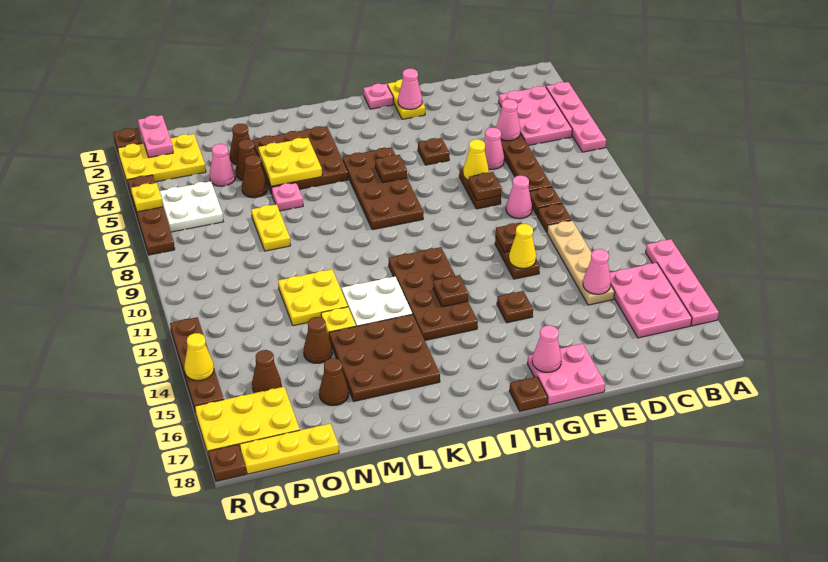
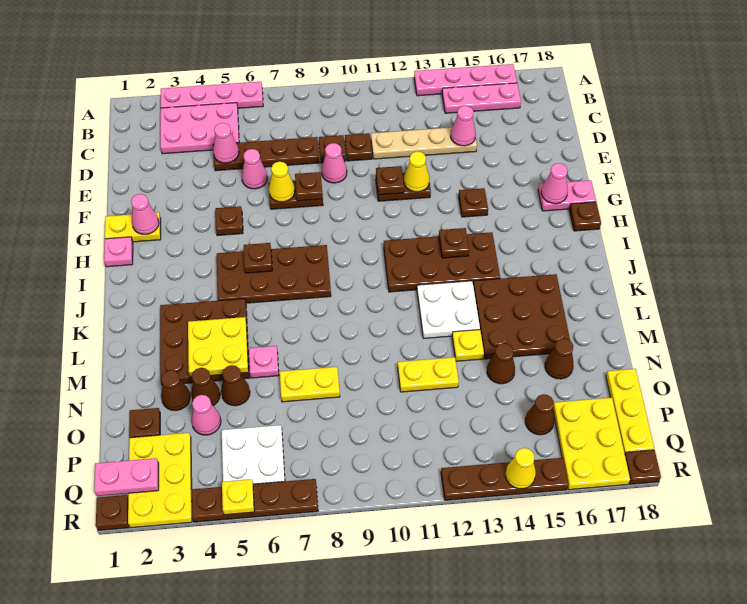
pink plate B14:C16 level 1 -> pink plate B14:B16 level 1
pink plate F17:G18 level 1 -> pink plate G17:G18 level 1
yellow plate M11:N12 level 1 -> yellow plate N11:N12 level 1
none -> brown plate O2 level 1

